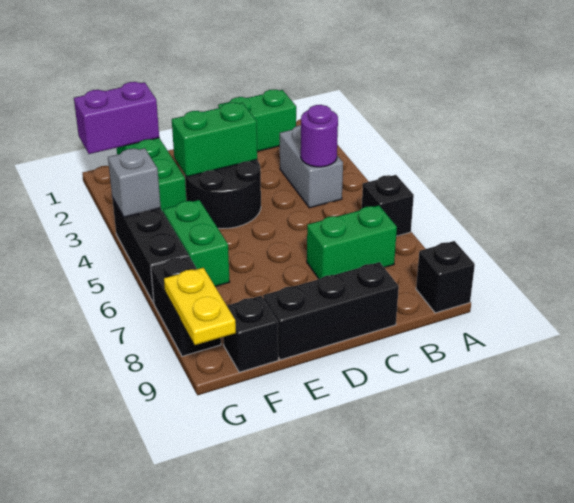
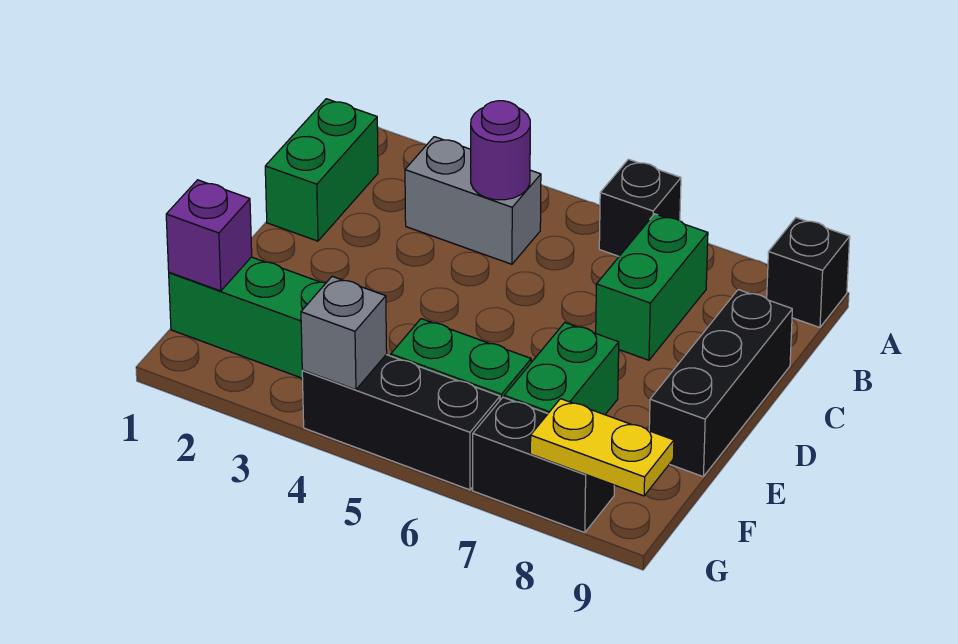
black round brick D3:E4 level 1 -> none
green brick D3:E3 level 2 -> green brick E7:F7 level 1
purple brick F1:G1 level 2 -> purple brick F1 level 2
black brick F9 level 1 -> none

